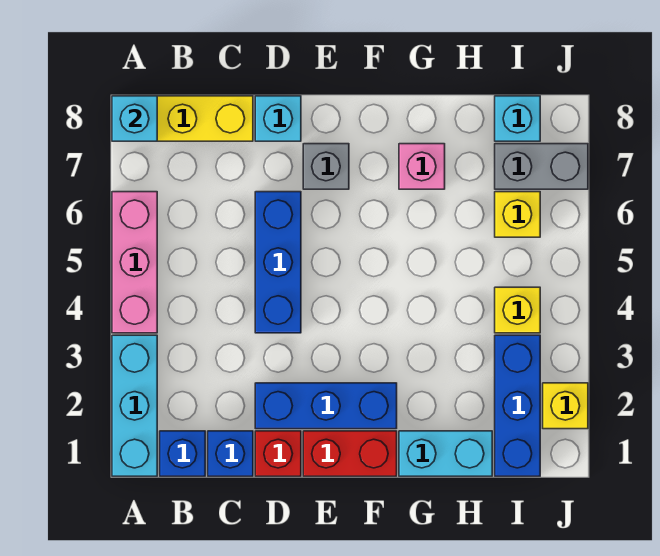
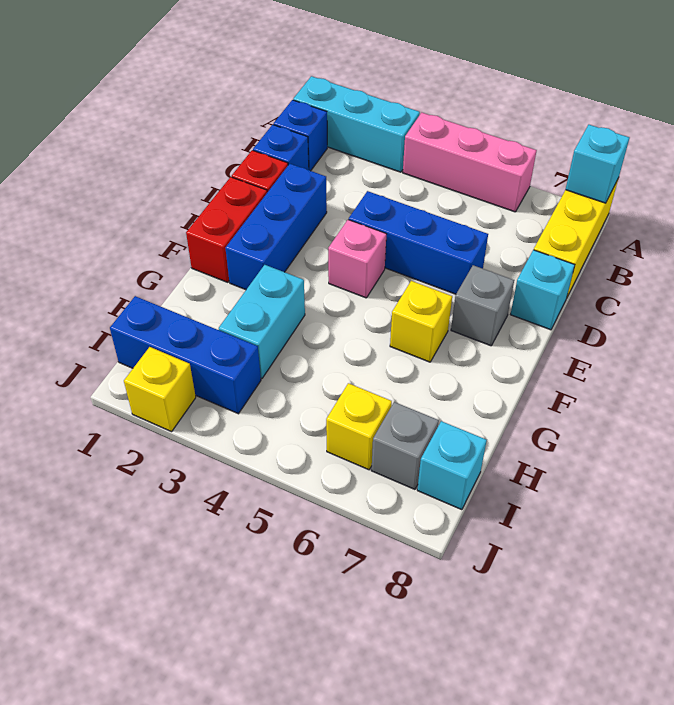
cyan brick G1:H1 level 1 -> cyan brick G3:H3 level 1
pink brick G7 level 1 -> pink brick E4 level 1
yellow brick I4 level 1 -> yellow brick F6 level 1
grey brick I7:J7 level 1 -> grey brick I7 level 1

